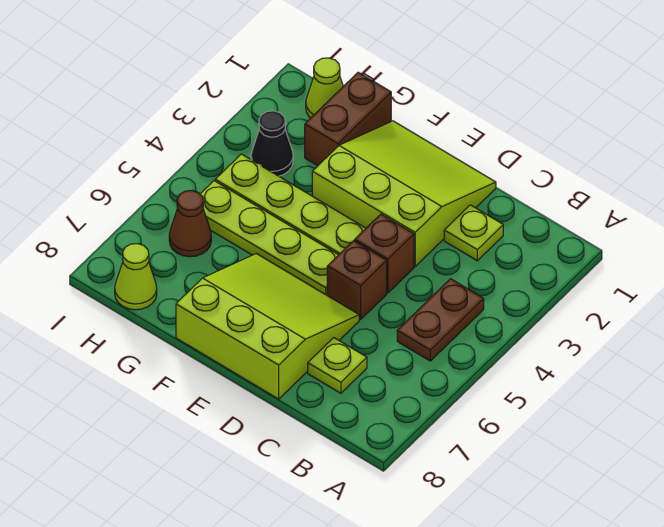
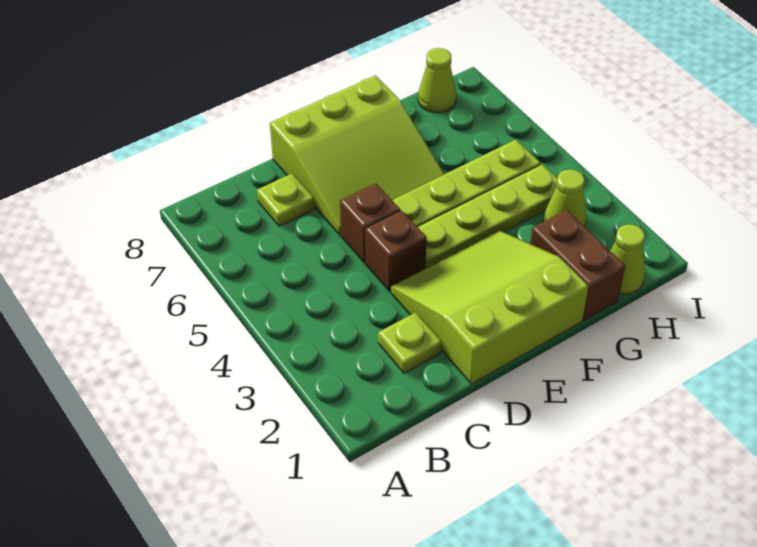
brown plate B4:B5 level 1 -> none
lime slope D1:F3 level 1 top 3 -> lime slope D1:F3 level 1 top 1
black cone H3 level 1 -> lime cone H3 level 1
brown cone H6 level 1 -> none

